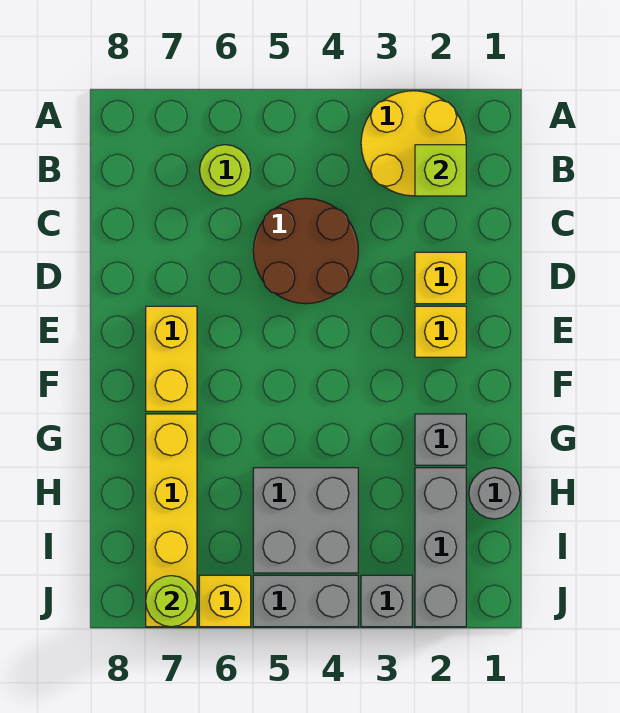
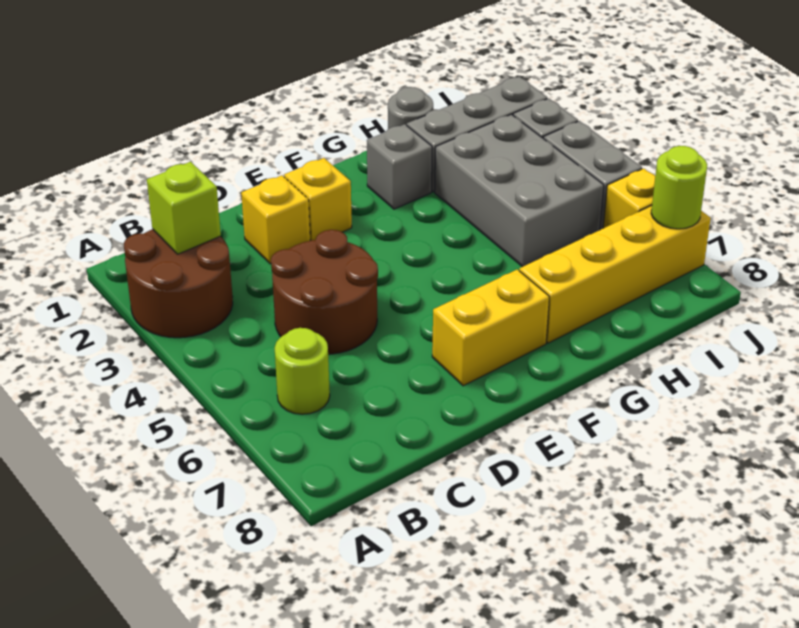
yellow round brick A2:B3 level 1 -> brown round brick A2:B3 level 1
grey brick H4:I5 level 1 -> grey brick H3:I5 level 1

